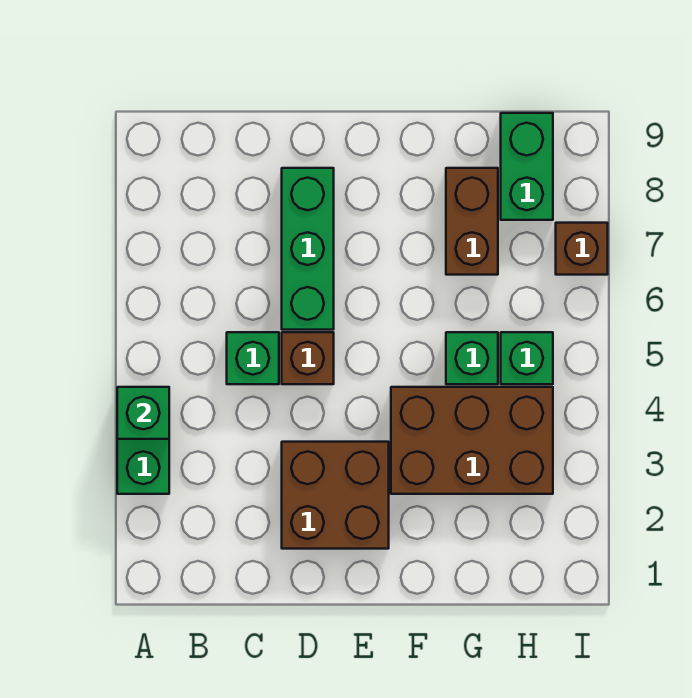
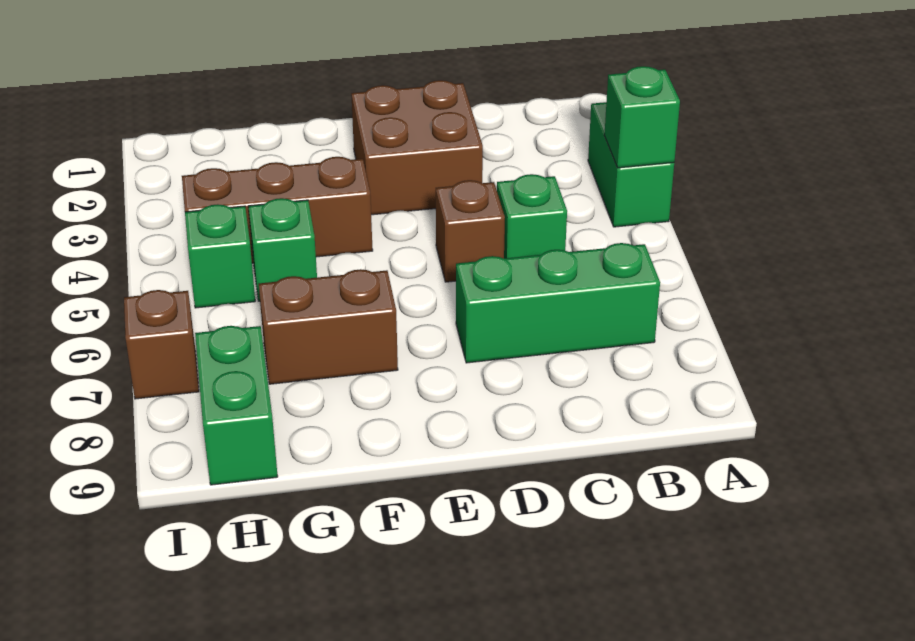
green brick D6:D8 level 1 -> green brick B7:D7 level 1
brown brick F3:H4 level 1 -> brown brick F4:H4 level 1
brown brick G7:G8 level 1 -> brown brick F7:G7 level 1

